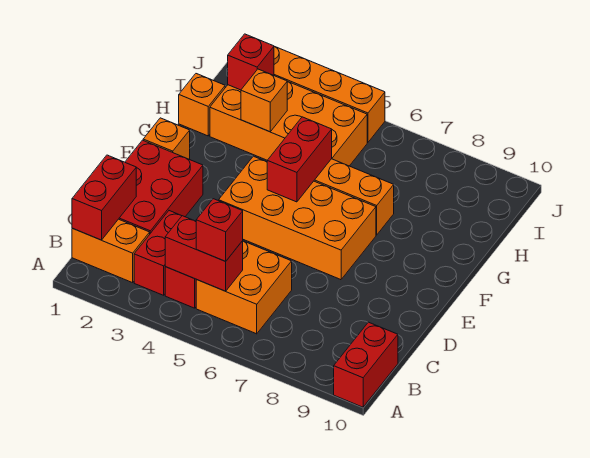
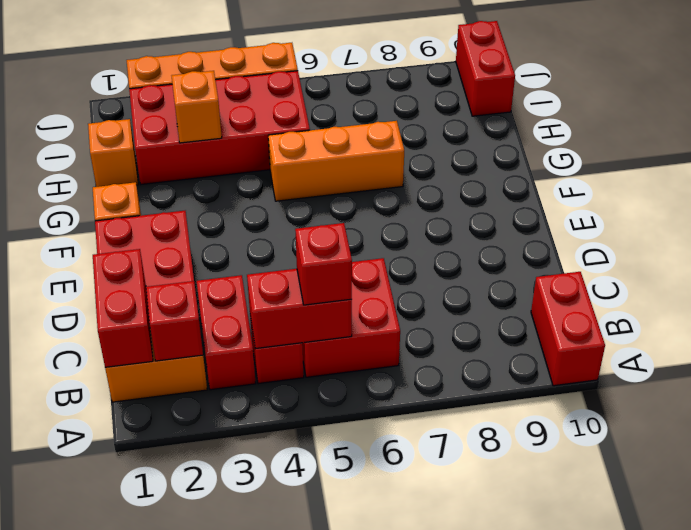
orange brick B5:C6 level 1 -> red brick B5:C6 level 1
orange brick E4:F7 level 1 -> none
red brick F5:G5 level 2 -> red brick I10:J10 level 1
orange brick H2:I5 level 1 -> red brick H2:I5 level 1
red brick I2 level 2 -> red brick B2 level 2

